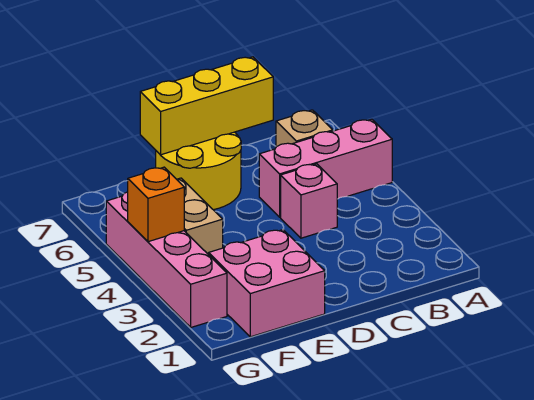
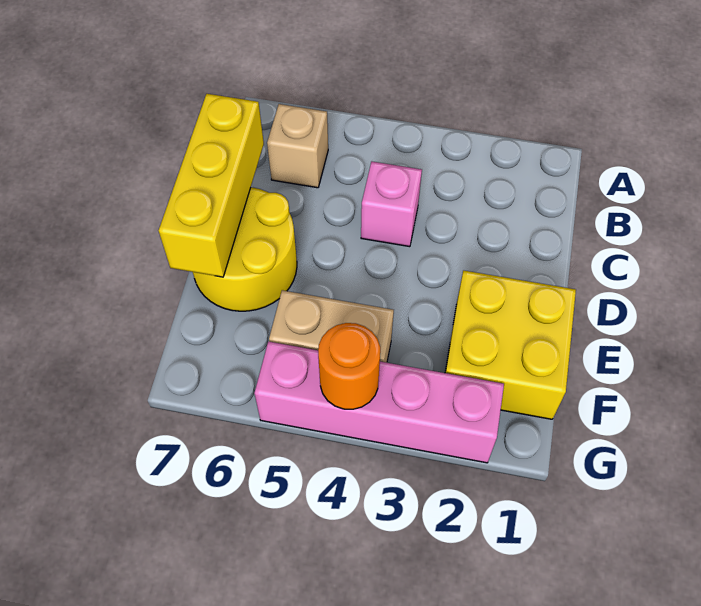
pink brick A5:C5 level 1 -> none
pink brick E1:F2 level 1 -> yellow brick E1:F2 level 1
orange brick G4 level 2 -> orange round brick G4 level 2

